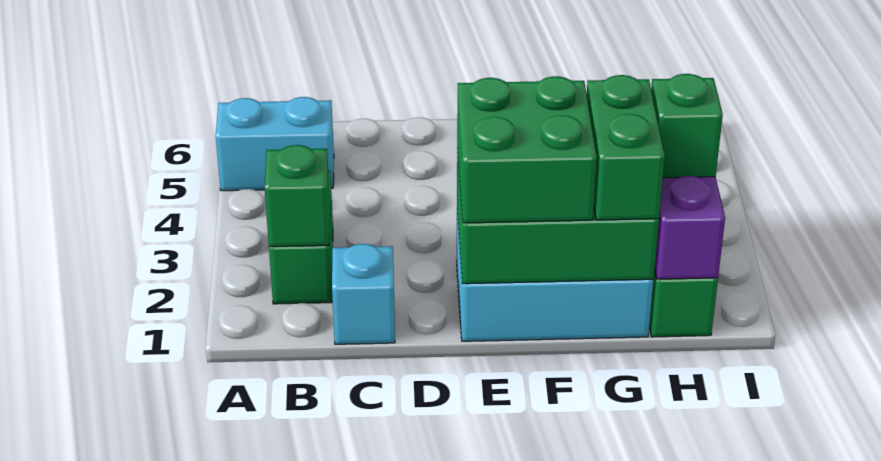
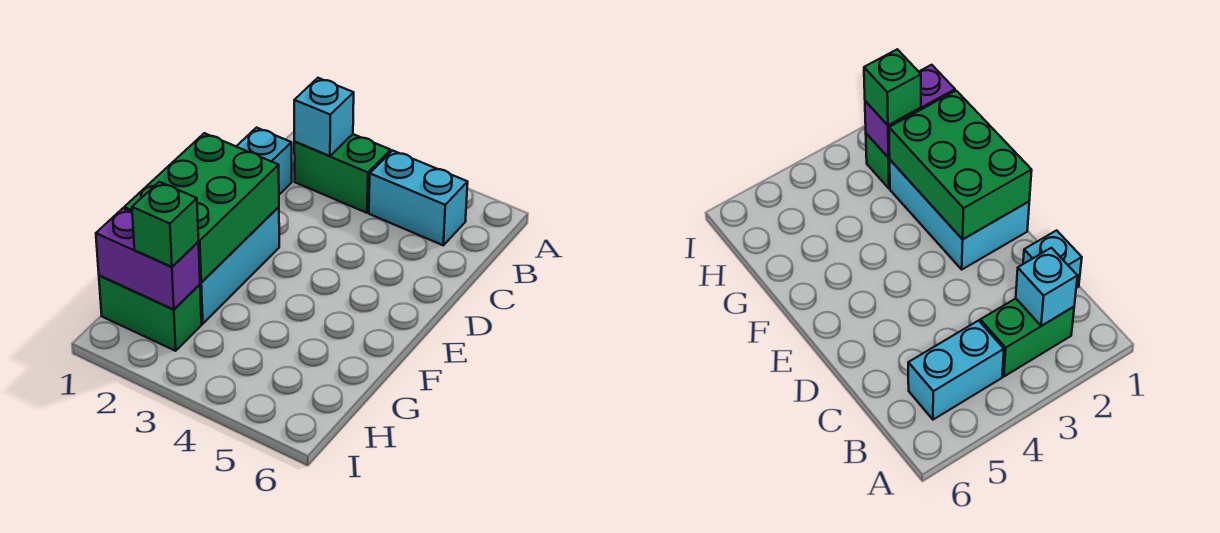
cyan brick A5:B5 level 1 -> cyan brick B4:B5 level 1
green brick B2 level 2 -> cyan brick B2 level 2
green brick E1:F2 level 3 -> none
green brick G1:G2 level 3 -> none

